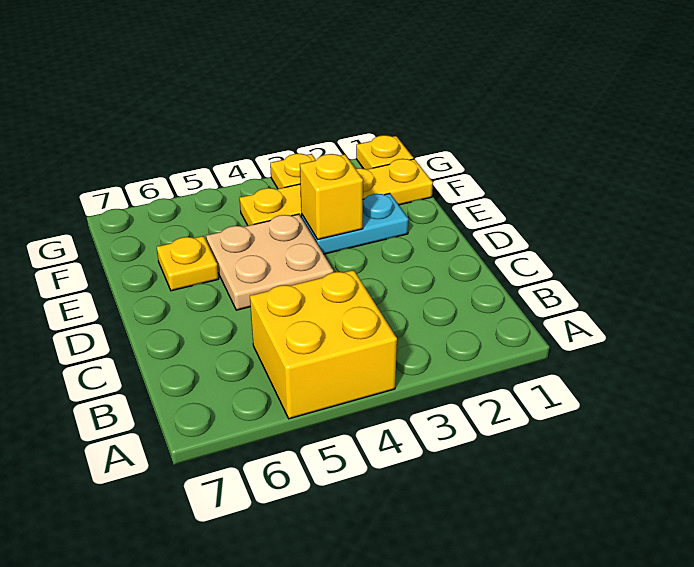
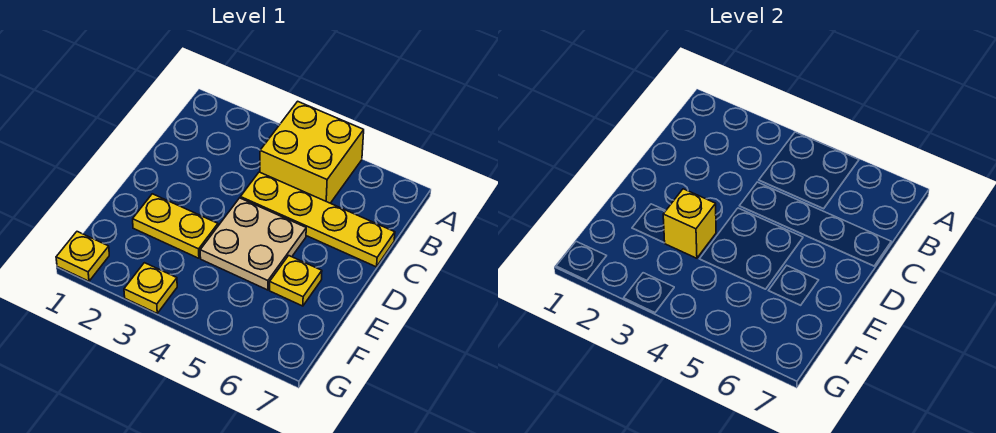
cyan plate E2:E3 level 1 -> yellow plate E2:E3 level 1
yellow plate F1:F4 level 1 -> yellow plate C4:C7 level 1

